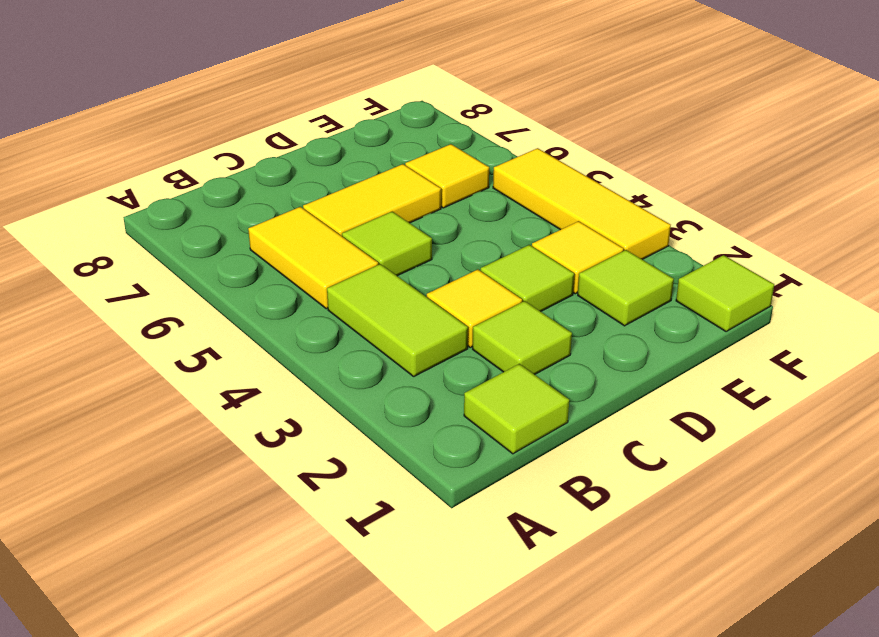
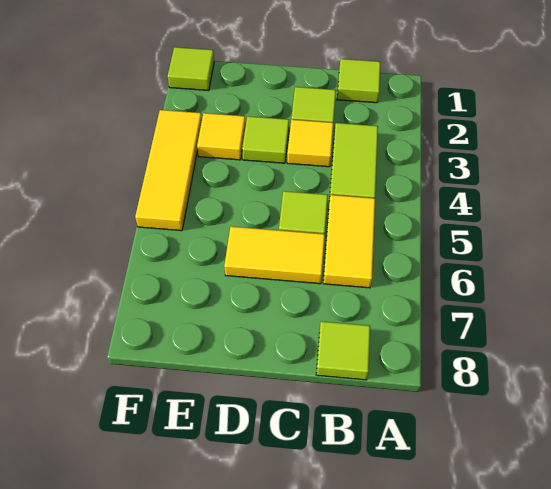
lime tile E2 level 1 -> lime tile B8 level 1
yellow tile E6 level 1 -> none

